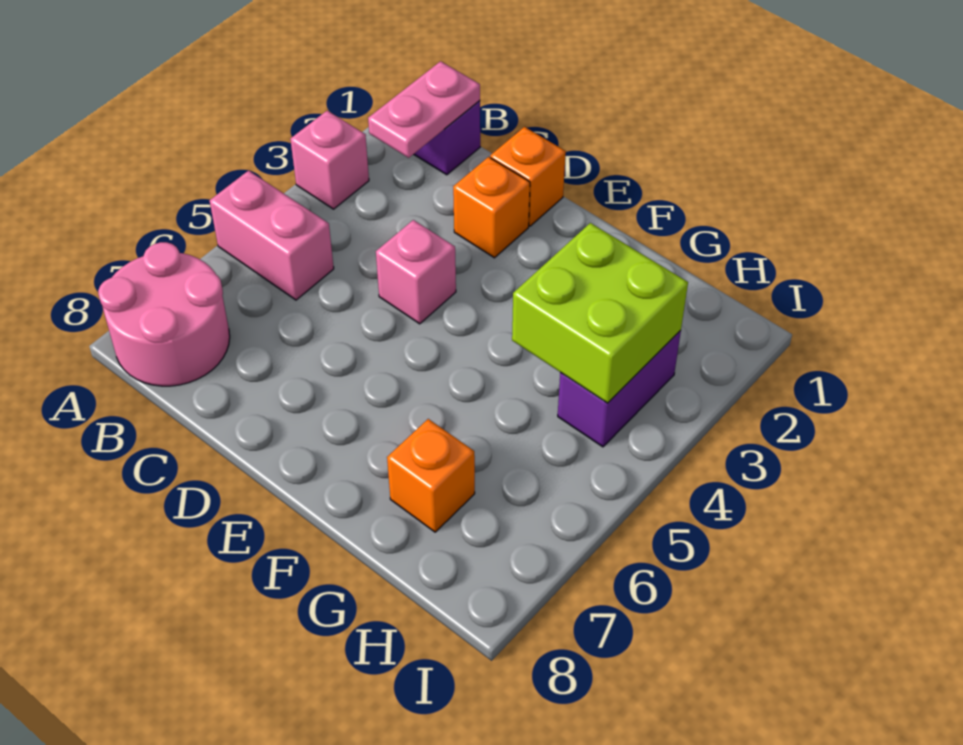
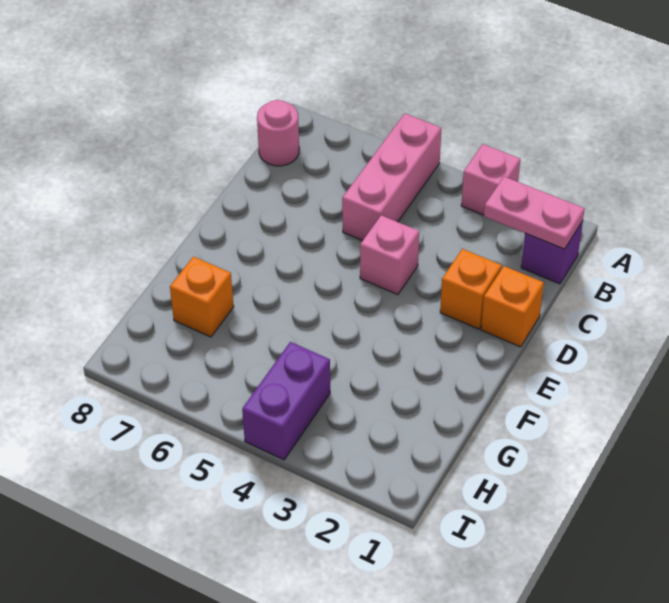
pink brick A5:B5 level 1 -> pink brick A5:C5 level 1
pink round brick A7:B8 level 1 -> pink round brick B8 level 1
lime brick G3:H4 level 2 -> none
purple brick H3:H4 level 1 -> purple brick H4:I4 level 1

